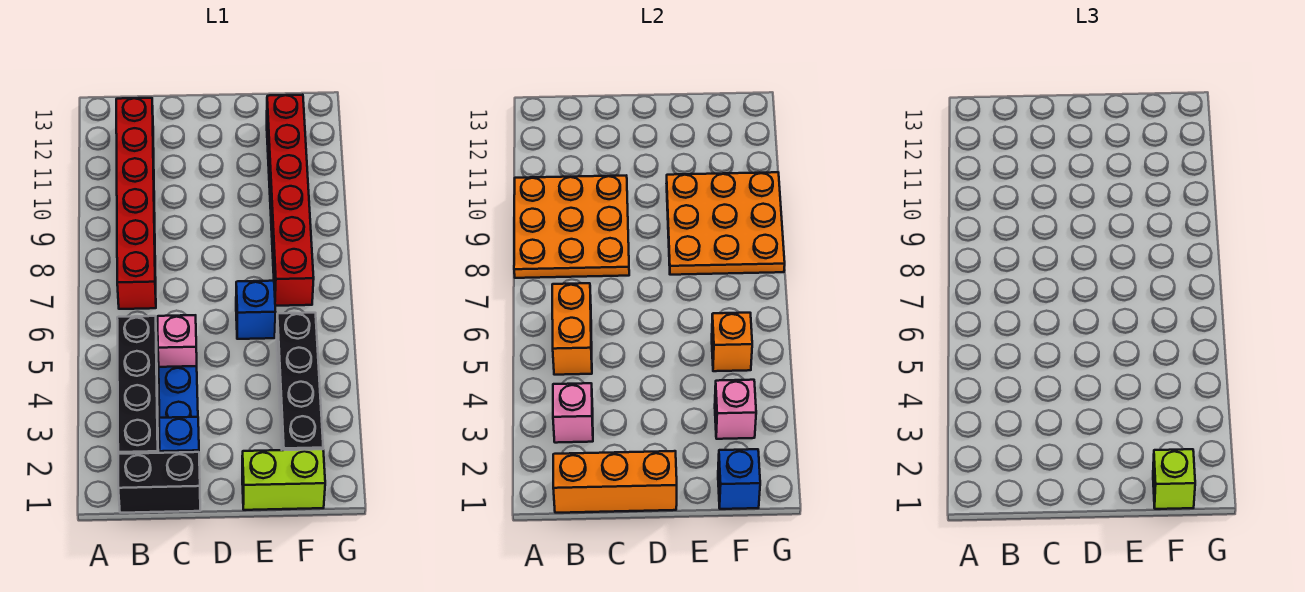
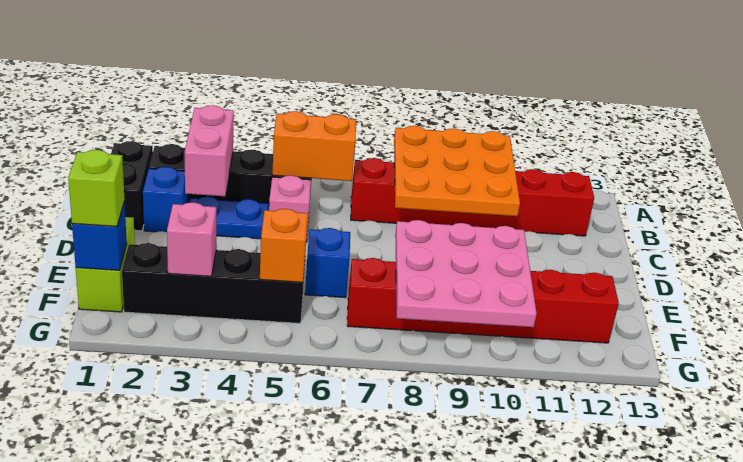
orange brick B1:D1 level 2 -> none
pink brick B3 level 2 -> pink brick B3:C3 level 2
orange plate E8:G10 level 2 -> pink plate E8:G10 level 2

